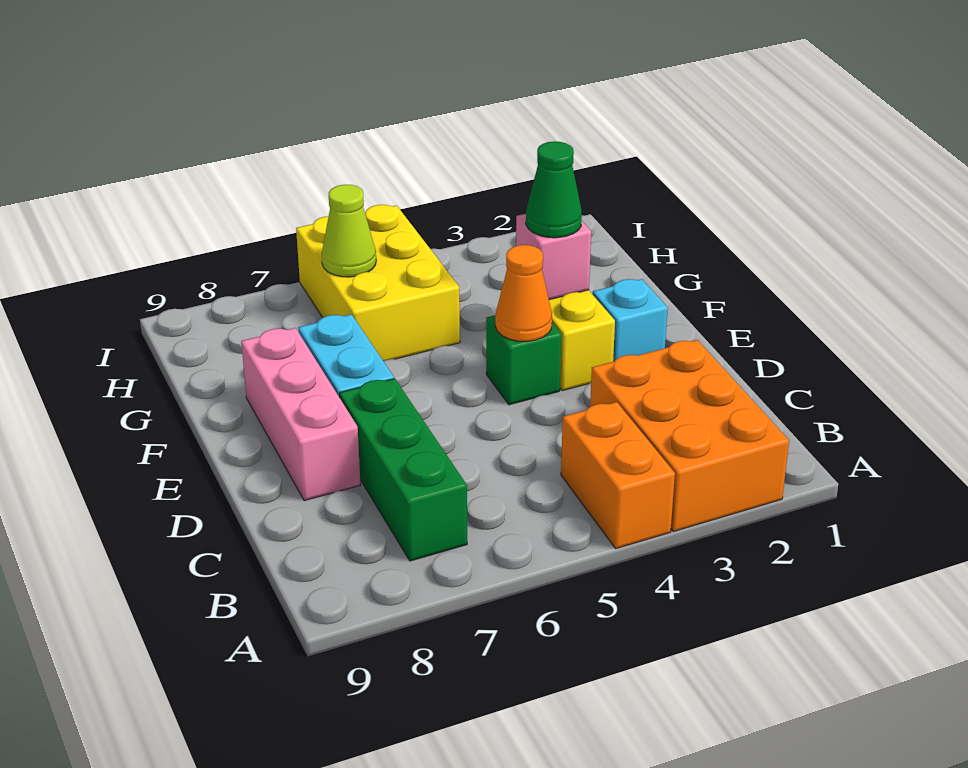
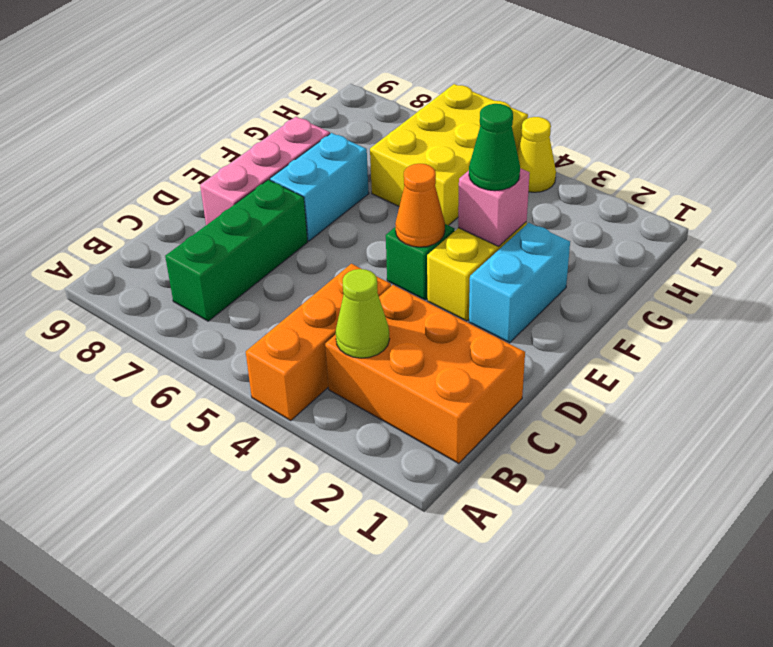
orange brick A2:C3 level 1 -> orange brick B1:C3 level 1
orange brick A4:B4 level 1 -> orange brick A4:C4 level 1
cyan brick E2 level 1 -> cyan brick E2:F2 level 1
lime cone H6 level 2 -> lime cone B3 level 2
none -> yellow cone I4 level 1

